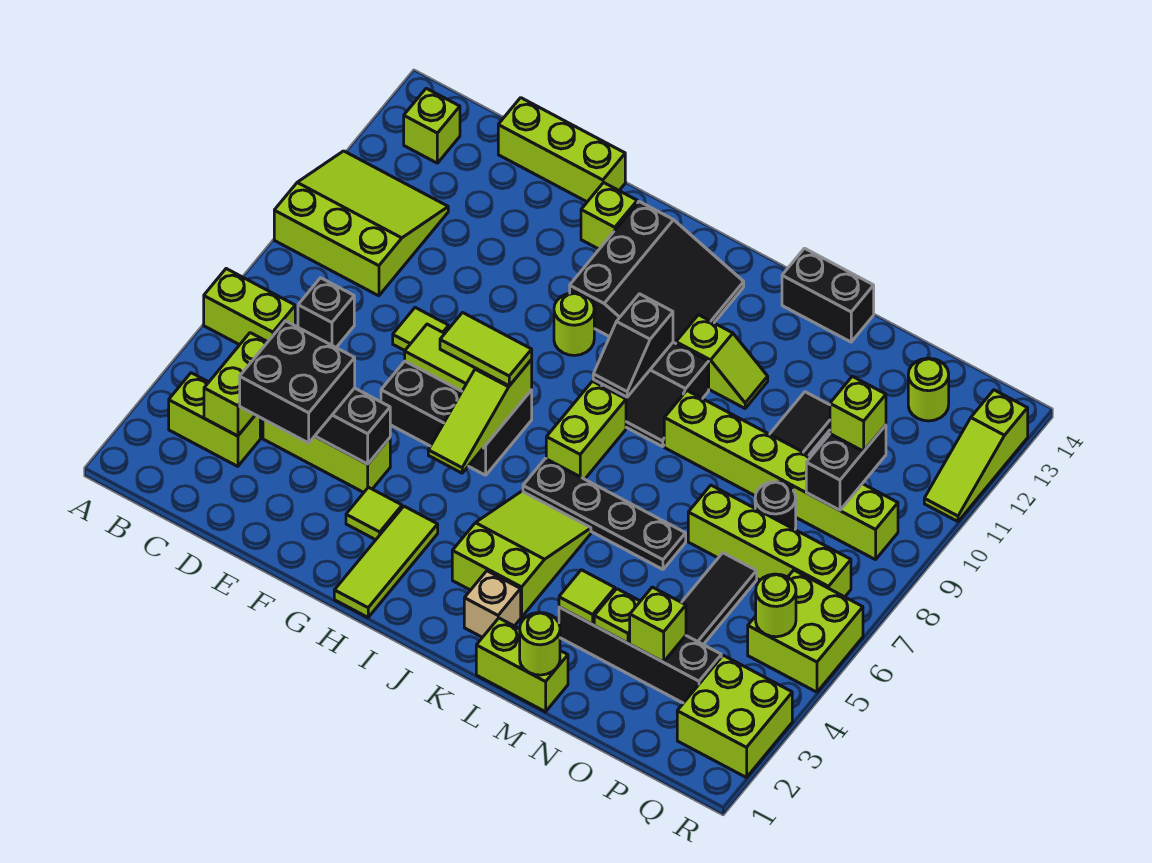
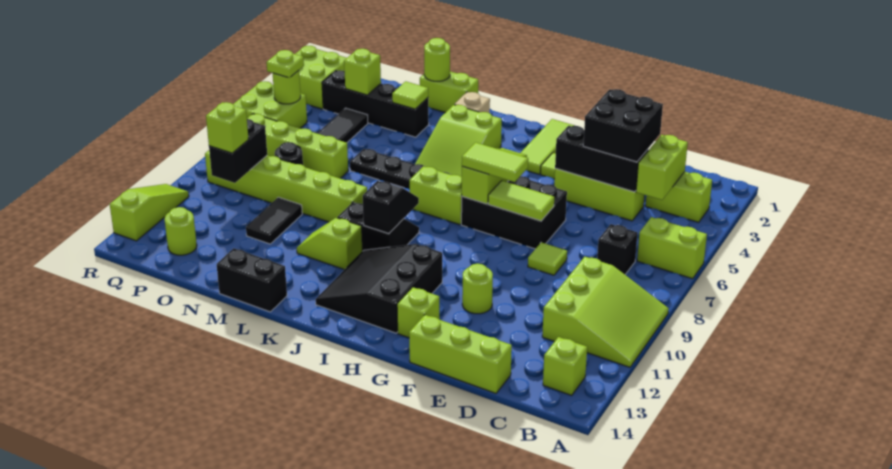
lime slope A9:C11 level 1 top 9 -> lime slope A9:C11 level 1 top C
lime round brick H10 level 1 -> lime round brick F11 level 1
lime brick J7:J8 level 1 -> lime brick I7:J7 level 1
lime plate N3 level 2 -> lime plate Q5 level 3

